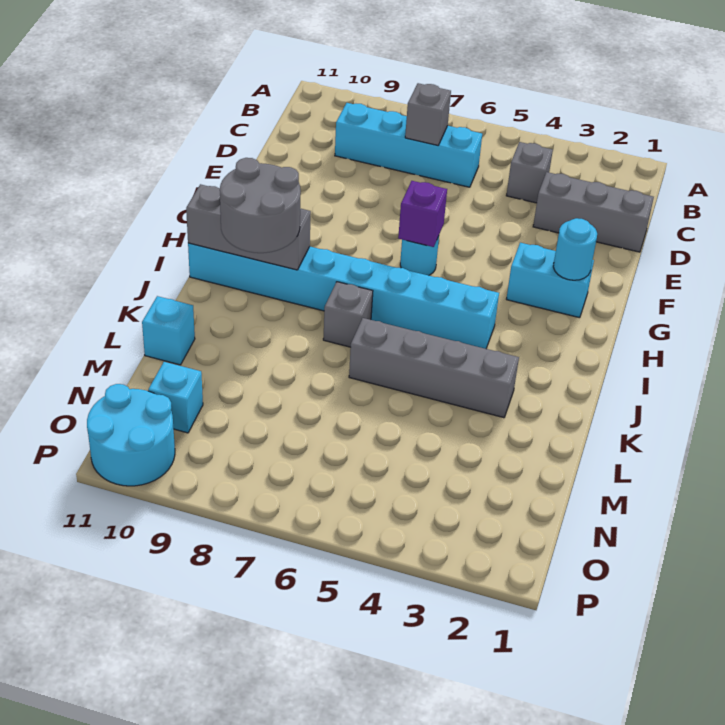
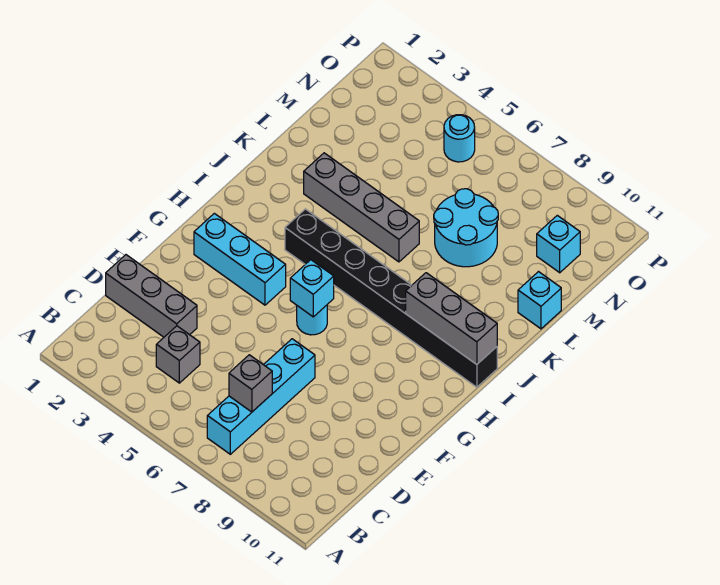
cyan brick C6:C9 level 1 -> cyan brick B7:E7 level 1
cyan brick G2:G3 level 1 -> cyan brick G2:G4 level 1
cyan round brick G2 level 2 -> cyan round brick O5 level 1
purple brick G6 level 2 -> cyan brick G6 level 2
cyan brick I4:I11 level 1 -> black brick I4:I11 level 1
grey round brick I9:J10 level 3 -> none
grey brick J7 level 1 -> none
cyan round brick O10:P11 level 1 -> cyan round brick L7:M8 level 1

